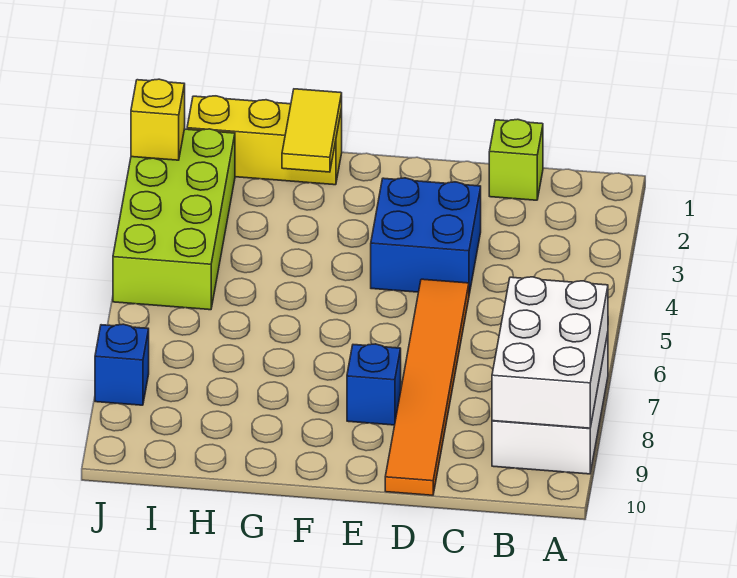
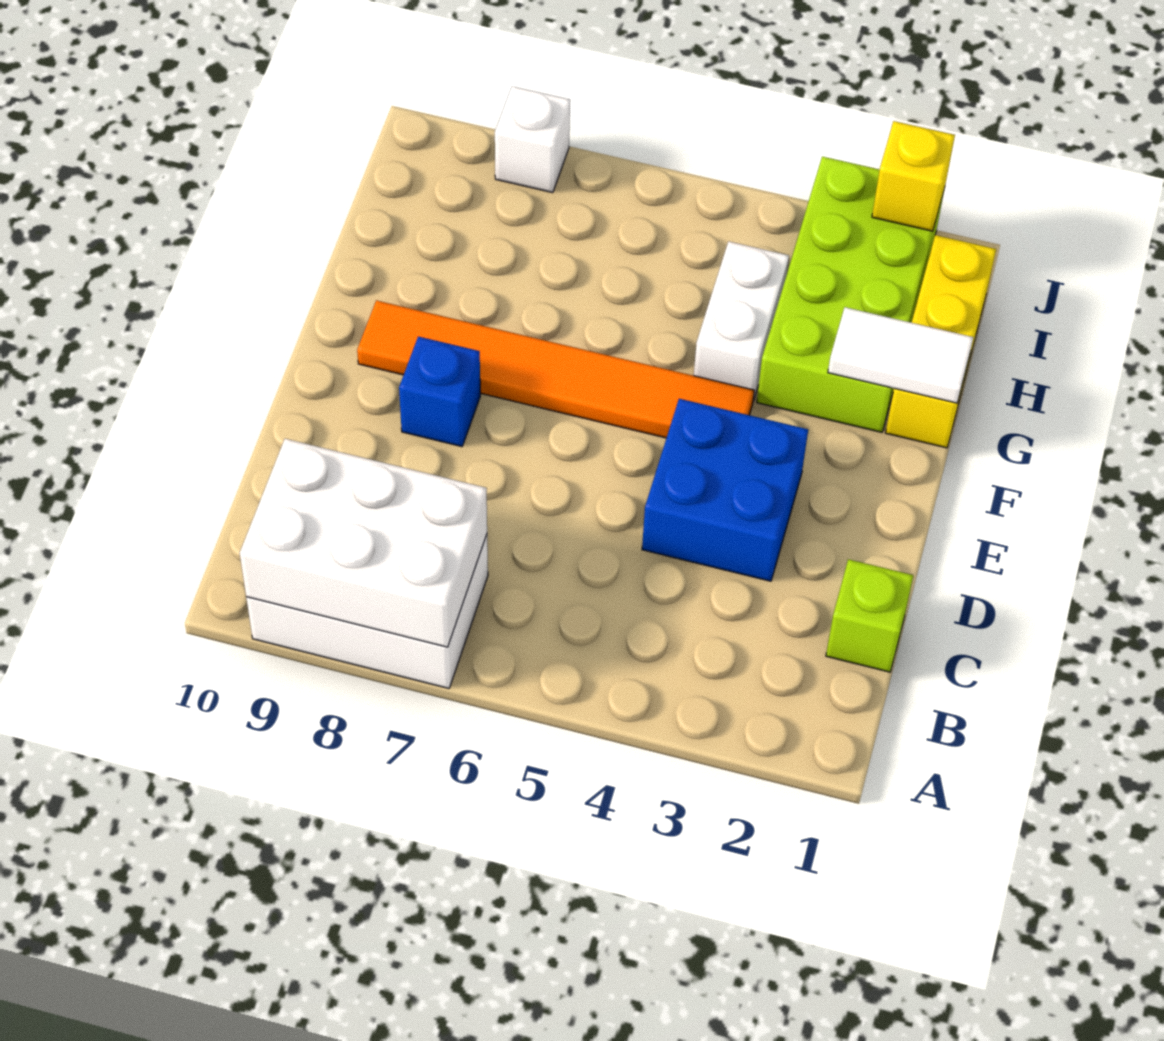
orange tile D5:D10 level 1 -> orange tile F4:F9 level 1
yellow tile G1:G2 level 2 -> white tile G1:G2 level 2
none -> white brick G4:H4 level 1
lime brick I2:J5 level 1 -> lime brick G2:J3 level 1
blue brick J8 level 1 -> white brick J8 level 1

